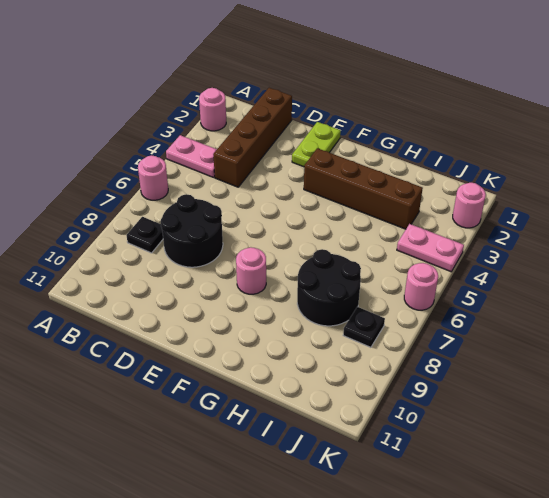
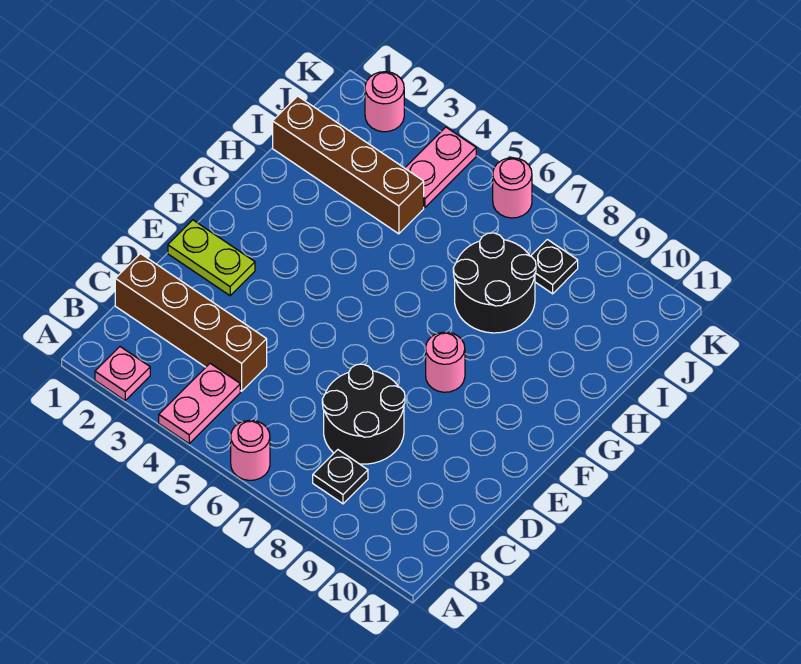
pink round brick A2 level 1 -> pink plate A2 level 1
brown brick F3:I3 level 1 -> brown brick I1:I4 level 1

